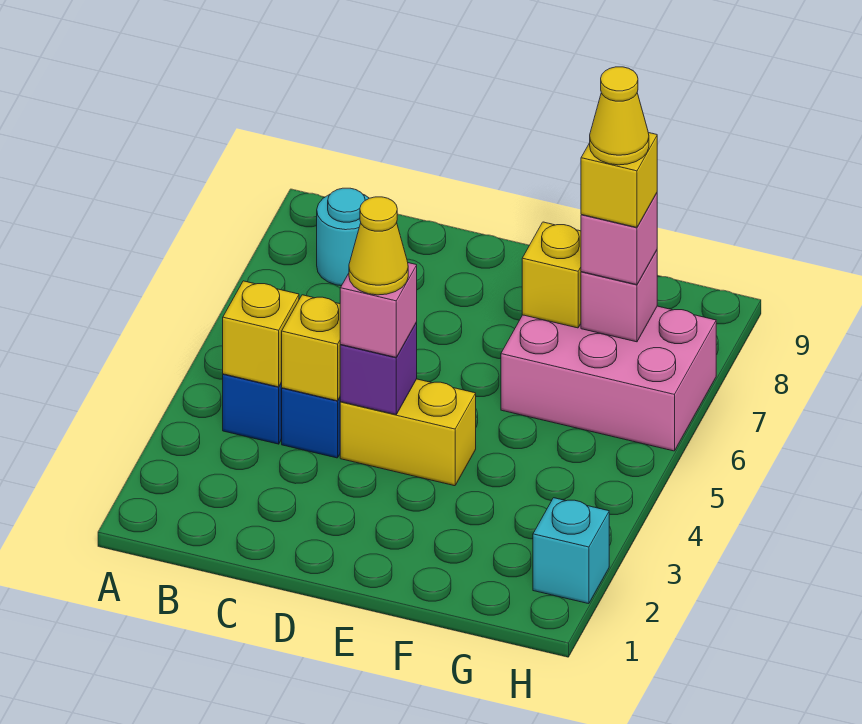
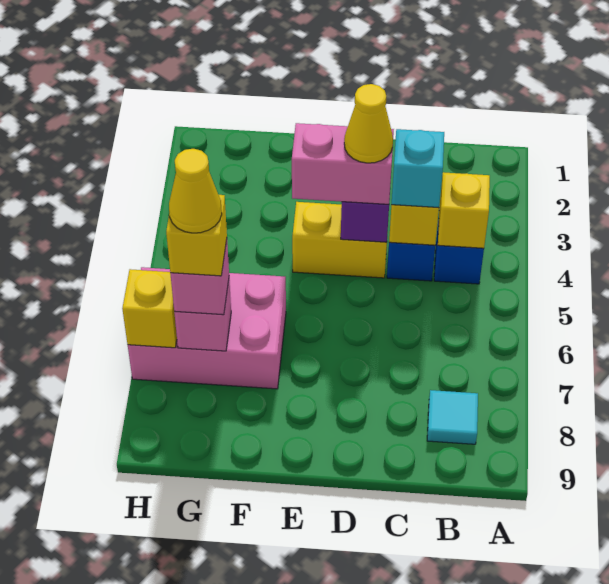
cyan round brick B8 level 1 -> cyan tile B8 level 1
pink brick D4 level 3 -> pink brick D4:E4 level 3
yellow brick F7 level 2 -> yellow brick H7 level 2
cyan brick H2 level 1 -> cyan brick C4 level 3

